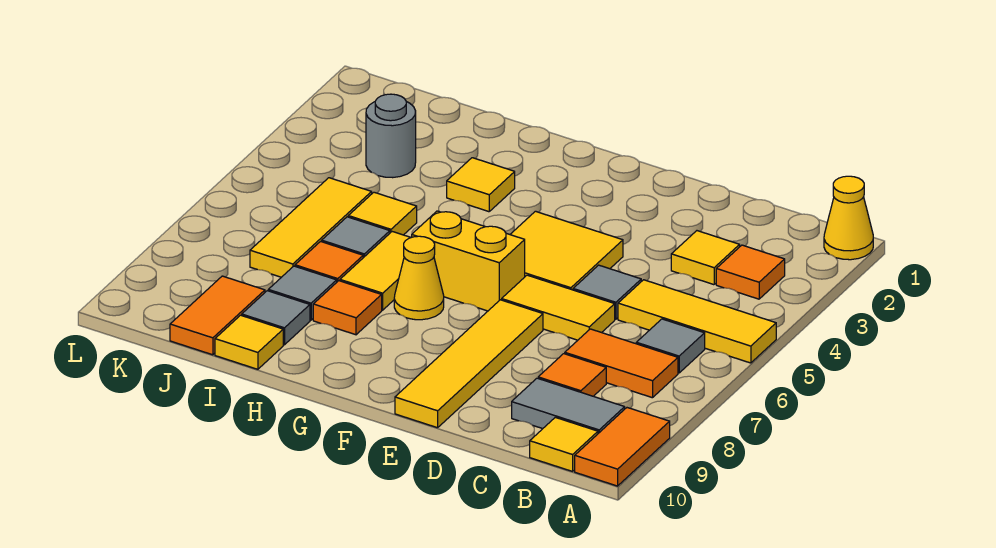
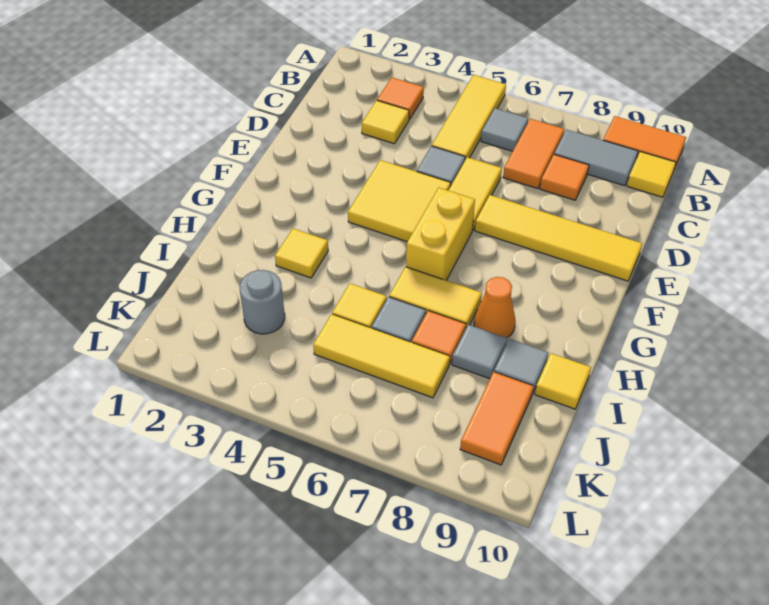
yellow cone A1 level 1 -> none
grey tile B9:C9 level 1 -> grey tile B8:B9 level 1
yellow cone G7 level 1 -> none
orange tile H8 level 1 -> orange cone H8 level 1
orange tile J9:J10 level 1 -> orange tile J9:K9 level 1

